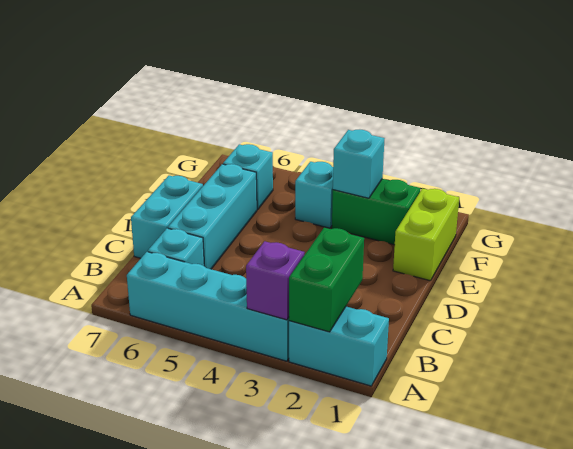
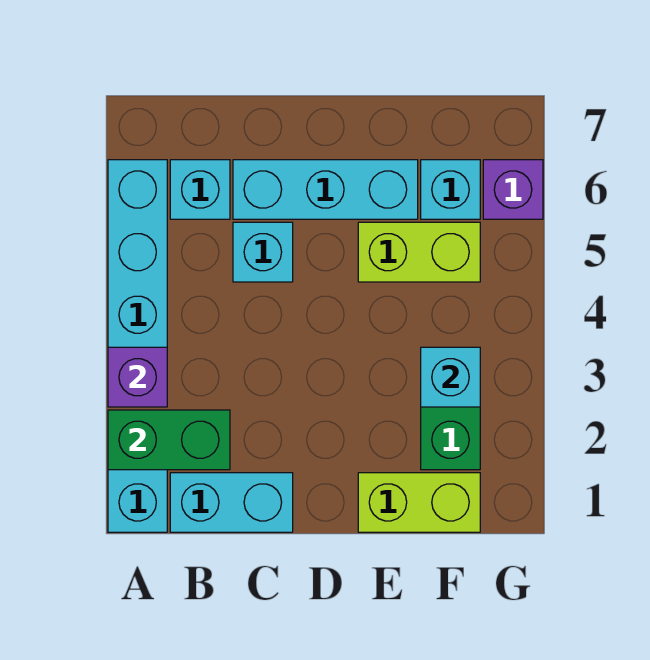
cyan brick C7:D7 level 1 -> cyan brick B1:C1 level 1
none -> lime brick E5:F5 level 1
cyan brick F4 level 1 -> cyan brick C5 level 1
none -> purple brick G6 level 1

